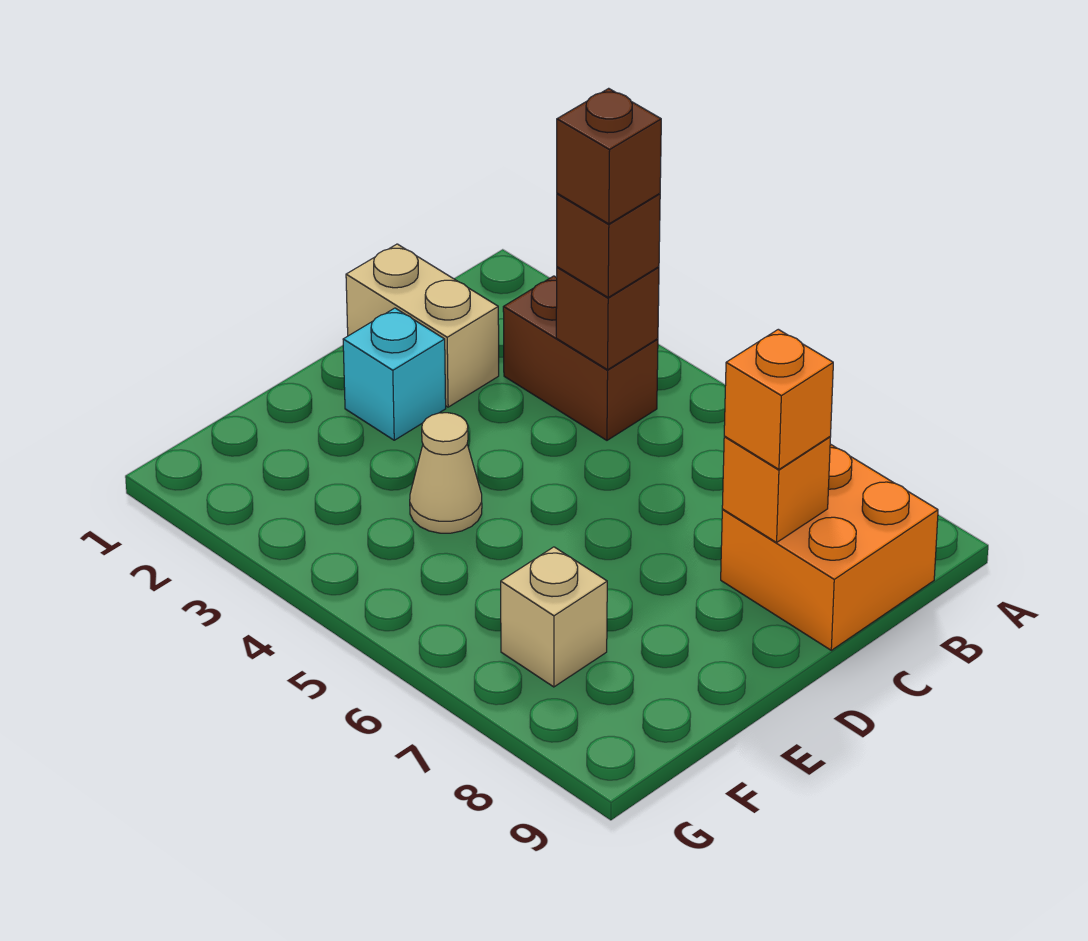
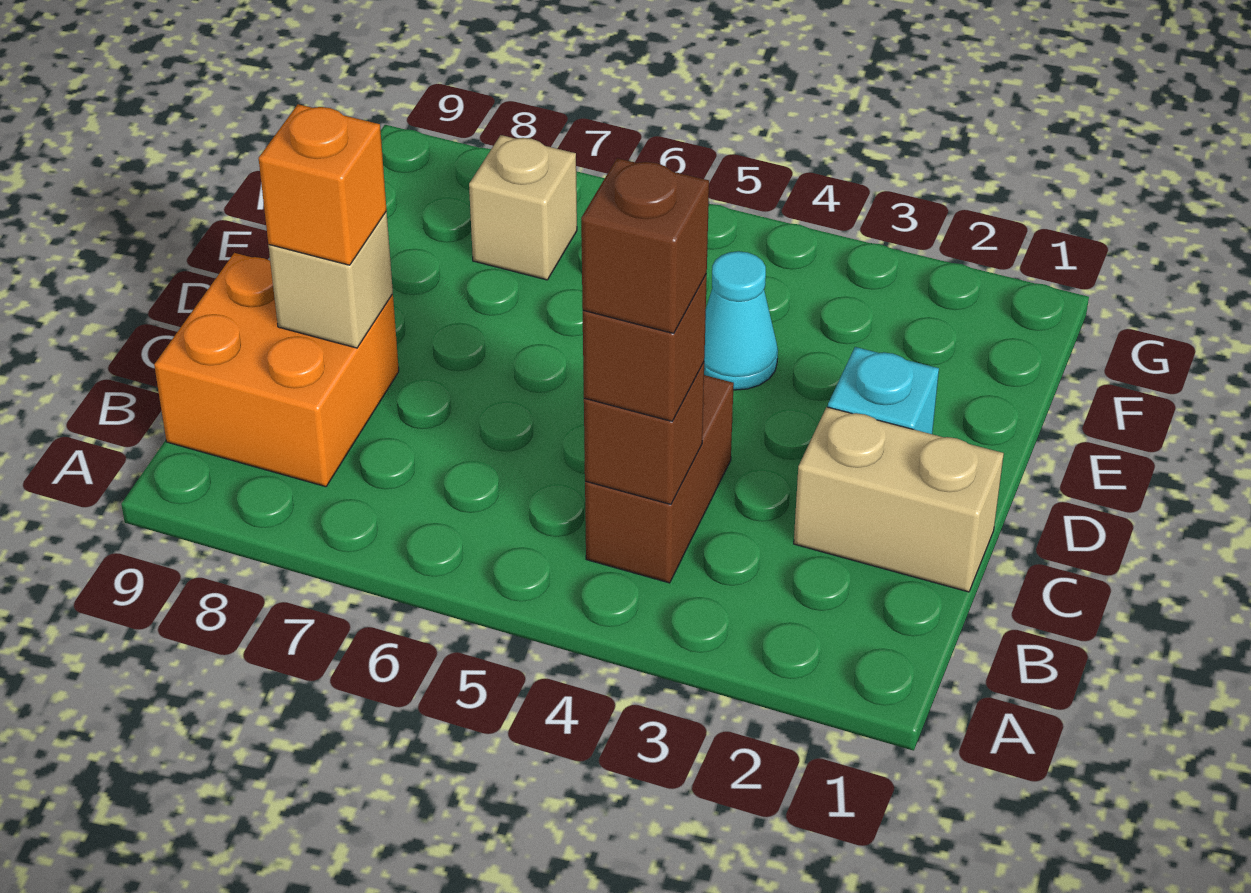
brown brick B3:B4 level 1 -> brown brick B4:C4 level 1
orange brick C8 level 2 -> tan brick C8 level 2
tan cone E4 level 1 -> cyan cone E4 level 1

